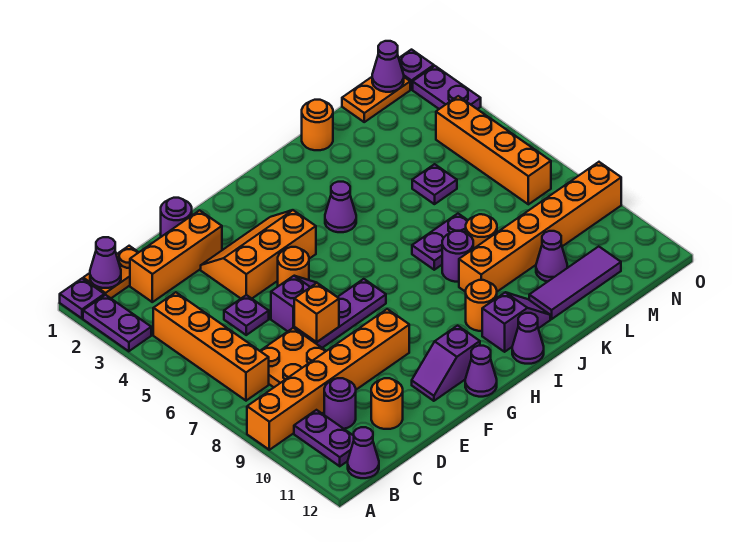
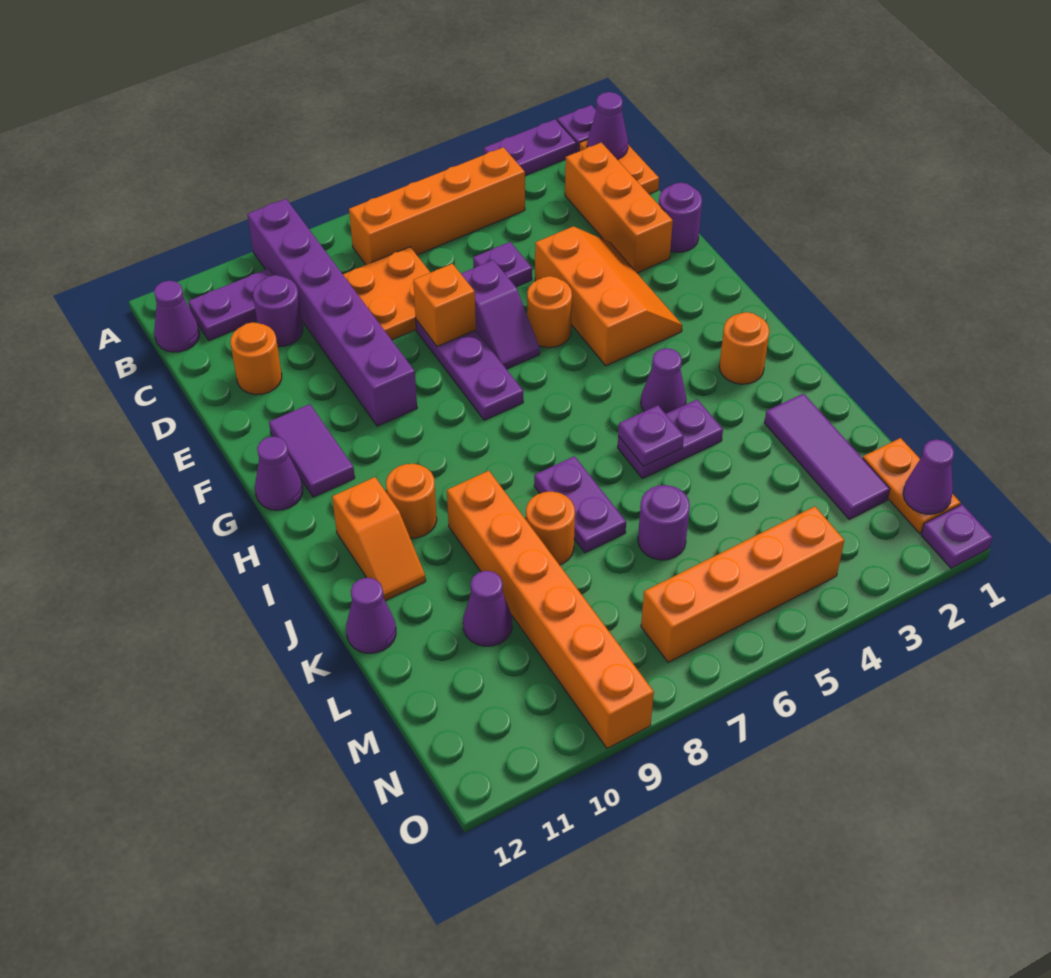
orange brick A9:F9 level 1 -> purple brick A9:F9 level 1
purple slope F11:G11 level 1 top G -> purple tile F11:G11 level 1
purple slope I11:J11 level 1 top I -> orange slope I11:J11 level 1 top I
purple cone I12 level 1 -> purple cone K12 level 1
purple round brick J8 level 1 -> purple round brick L6 level 1
orange round brick K1 level 1 -> orange round brick I2 level 1
purple tile K11:M11 level 1 -> purple tile K2:M2 level 1
purple plate L5 level 1 -> purple plate J5 level 2
purple plate O2:O3 level 1 -> purple plate J4:J5 level 1

